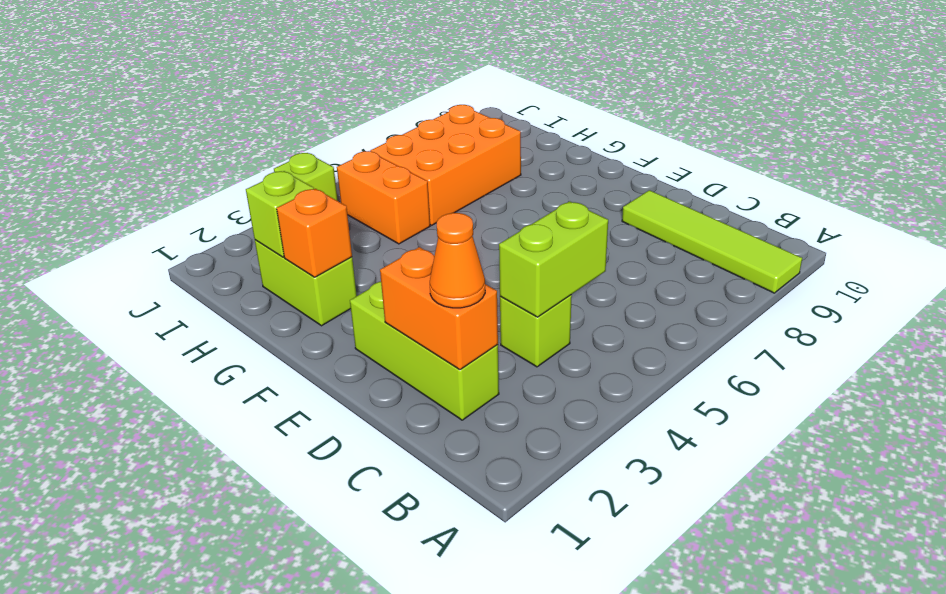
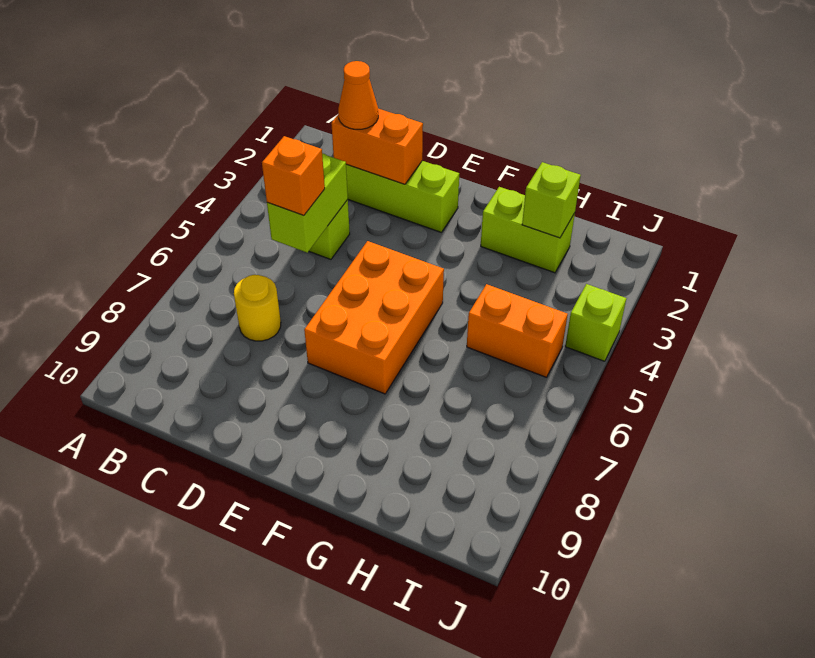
lime tile A9:D9 level 1 -> none
none -> yellow round brick C7 level 1
orange brick G2 level 2 -> orange brick C5 level 3
orange brick H6:I8 level 1 -> orange brick E5:F7 level 1

